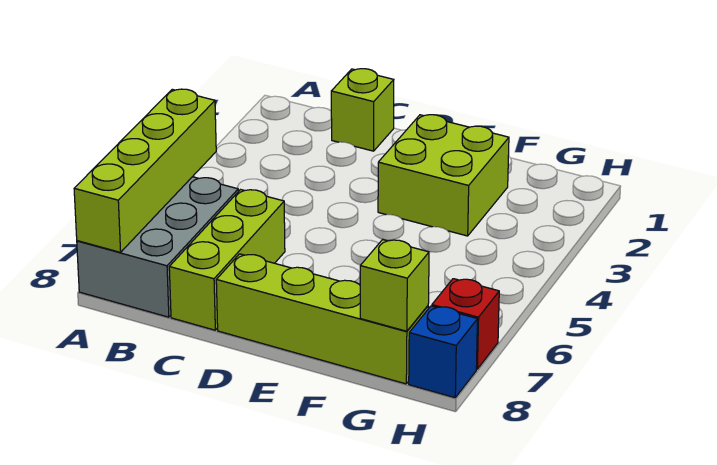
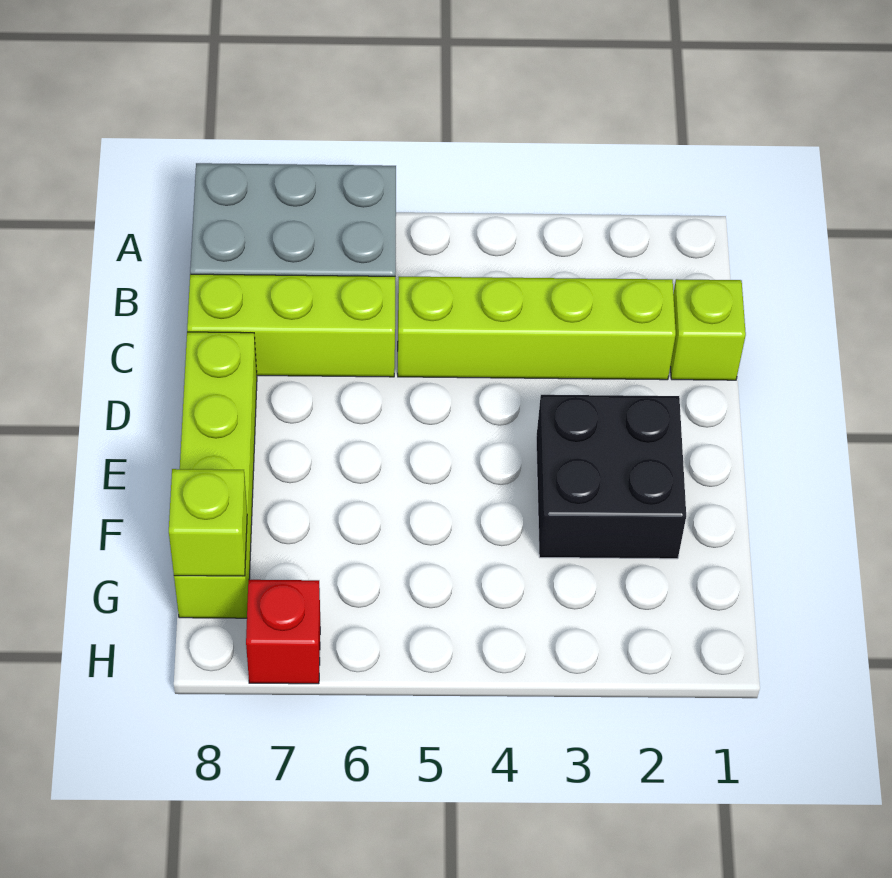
lime brick A5:A8 level 2 -> lime brick C2:C5 level 1
lime brick E2:F3 level 1 -> black brick E2:F3 level 1
blue brick H8 level 1 -> none

